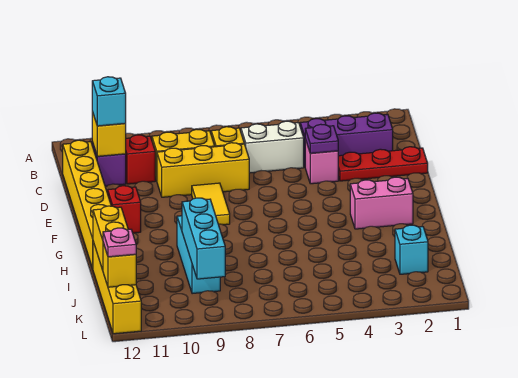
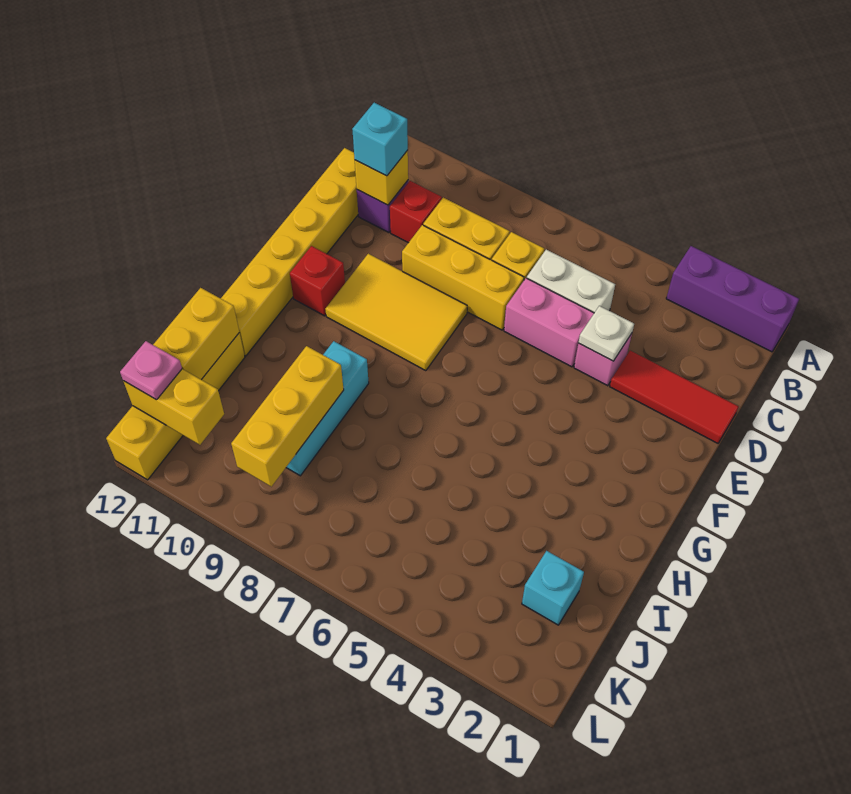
purple brick C2:C4 level 1 -> purple brick A1:A3 level 1
red plate D1:D3 level 1 -> red tile D1:D3 level 1
purple plate D4 level 2 -> white plate D4 level 2
yellow tile E8:F8 level 1 -> yellow tile E8:F10 level 1
pink brick G2:G3 level 1 -> pink brick D5:D6 level 1
cyan brick I9:K9 level 2 -> yellow brick I9:K9 level 2
yellow brick K12 level 2 -> yellow brick K11:K12 level 2

